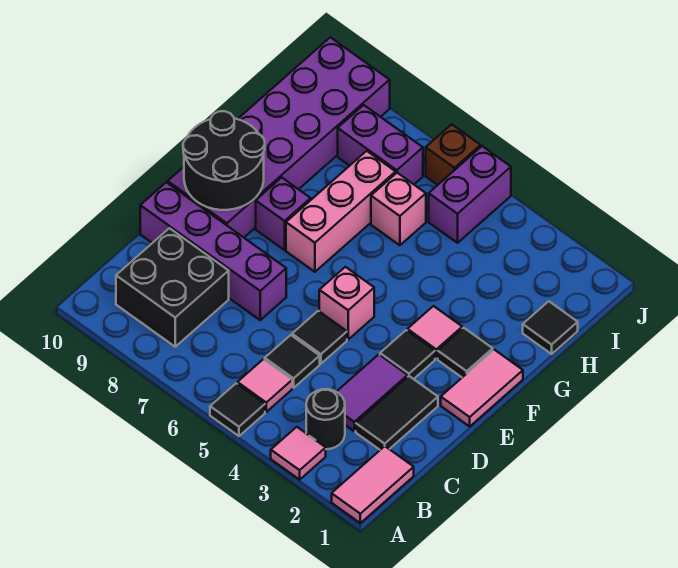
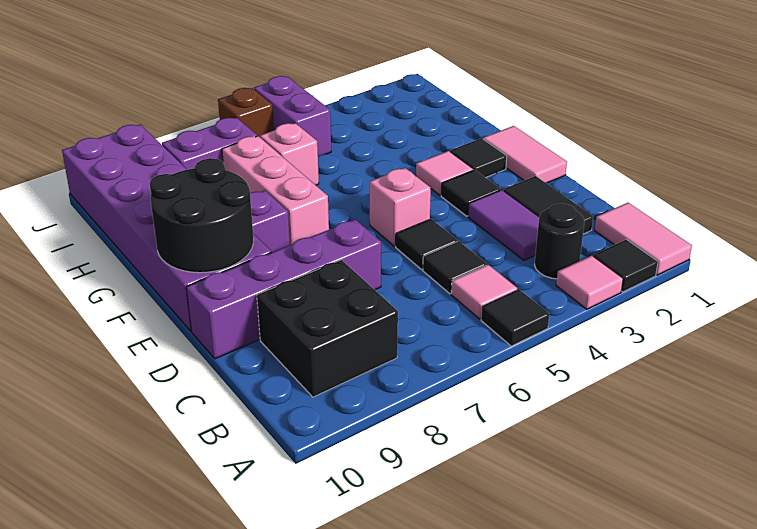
black tile H1 level 1 -> black tile A2 level 1

